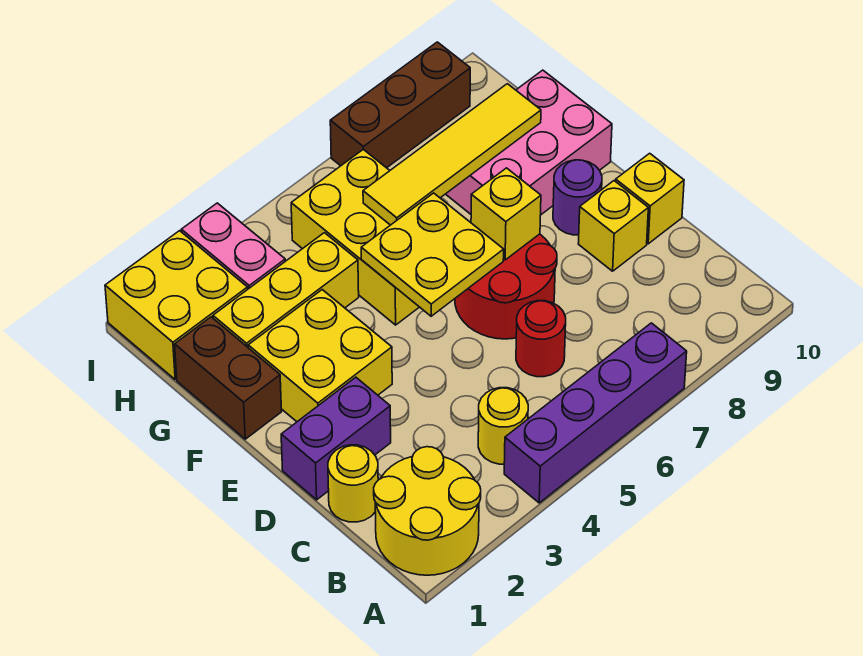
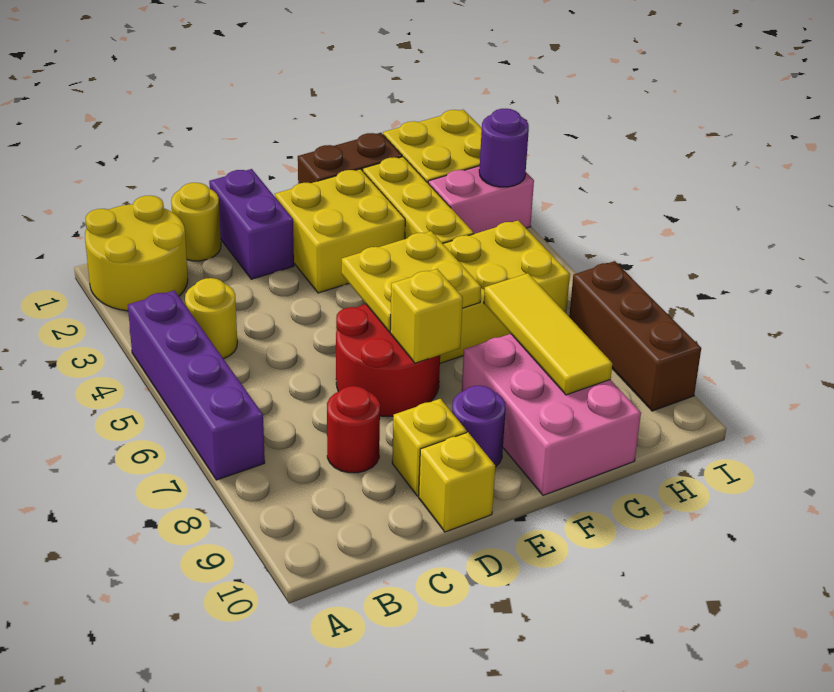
red round brick C6 level 1 -> red round brick C8 level 1
yellow tile G6:G9 level 2 -> yellow tile G7:G9 level 2
none -> purple round brick I3 level 2

